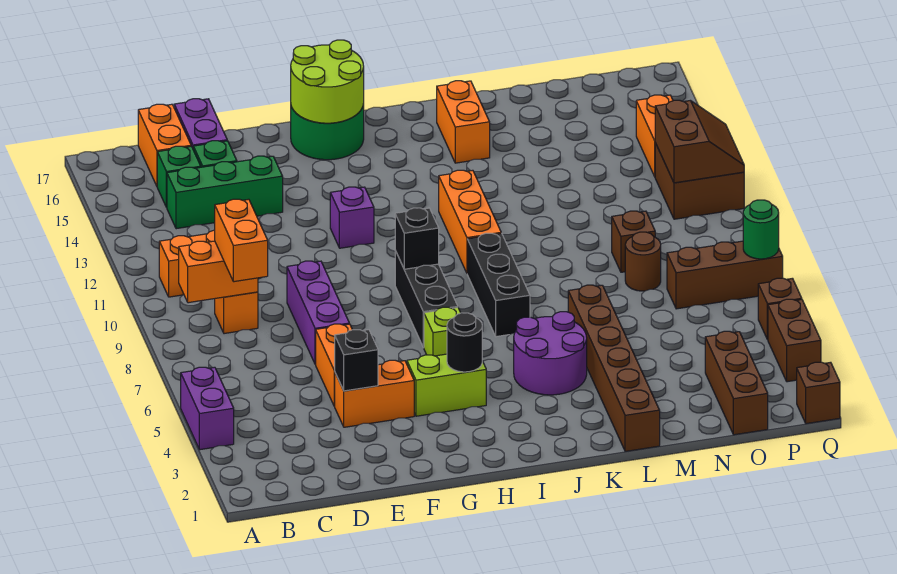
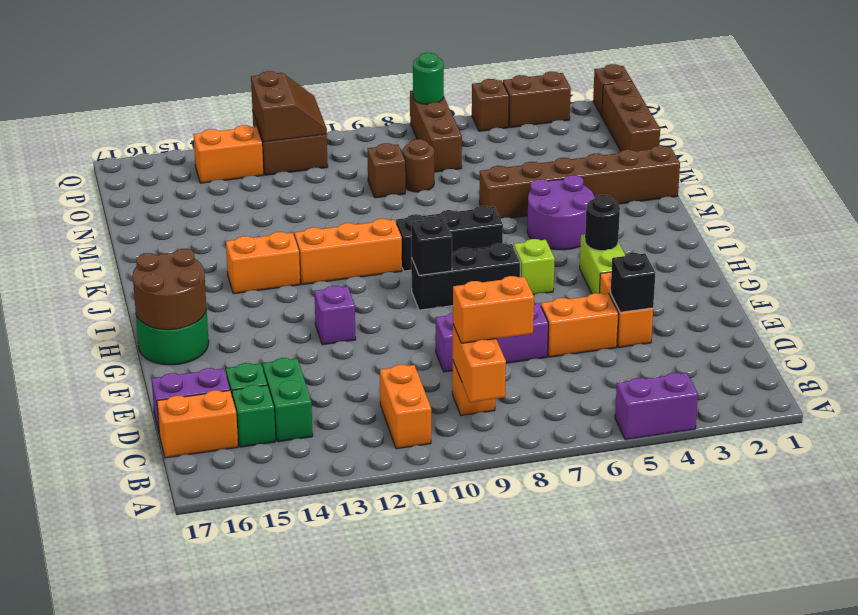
green brick C14:E14 level 1 -> green brick C14:D14 level 1
lime round brick G16:H17 level 2 -> brown round brick G16:H17 level 2
orange brick K15:K16 level 1 -> orange brick J13:J14 level 1
brown brick O1:O3 level 1 -> brown brick N1:P1 level 1
brown slope P11:Q12 level 2 top P -> brown slope P11:Q12 level 2 top 12

